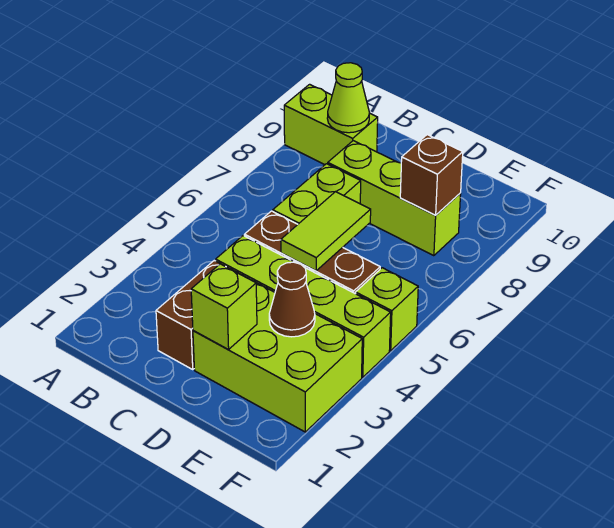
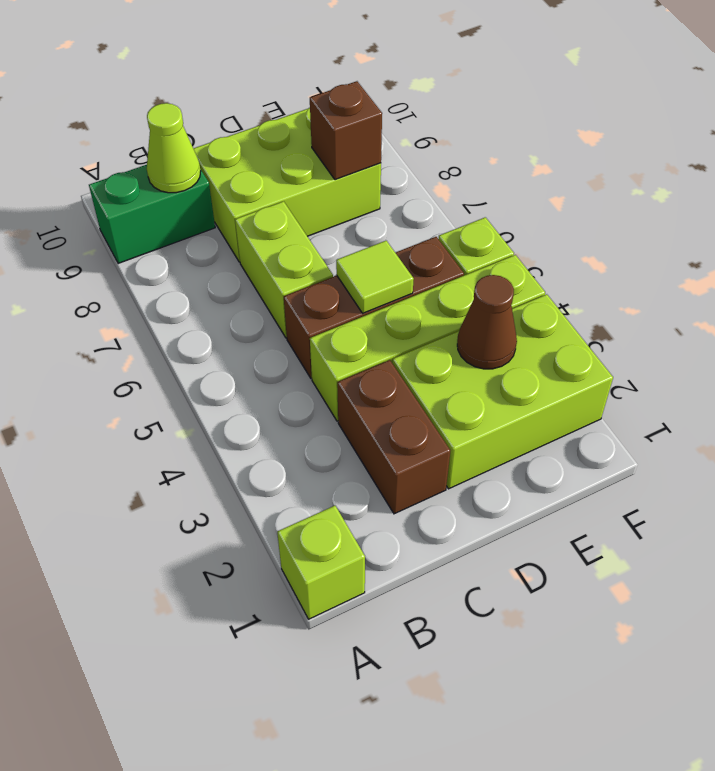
lime brick A9:B9 level 1 -> green brick A9:B9 level 1
lime brick C8:E8 level 1 -> lime brick C8:E9 level 1
lime brick D2 level 2 -> lime brick A1 level 1
lime tile D5:D6 level 2 -> lime tile D5 level 2

